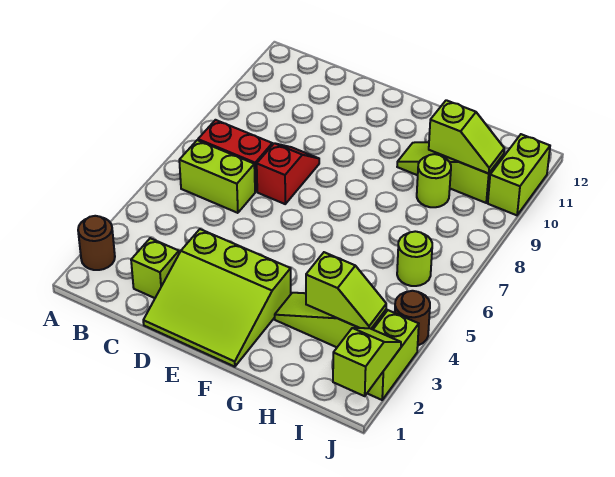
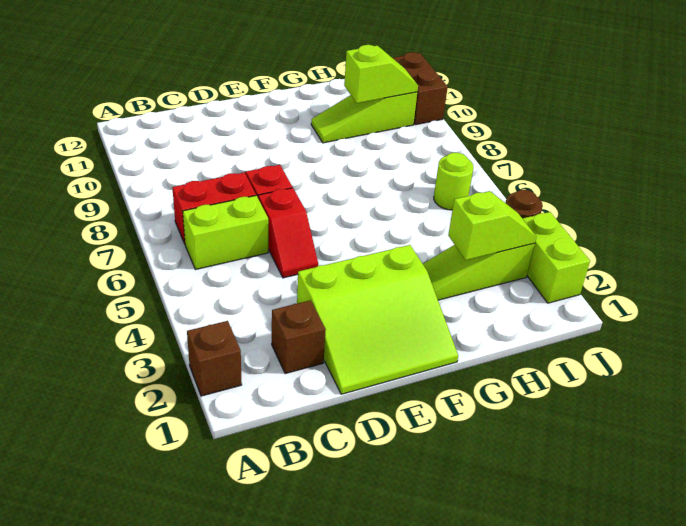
brown round brick A2 level 1 -> brown brick A2 level 1
lime brick C2 level 1 -> brown brick C2 level 1
none -> red slope D5:D6 level 1 top 6
lime round brick H9 level 1 -> none
lime slope J1:J2 level 2 top 1 -> none
lime brick J10:J11 level 1 -> brown brick J10:J11 level 1

